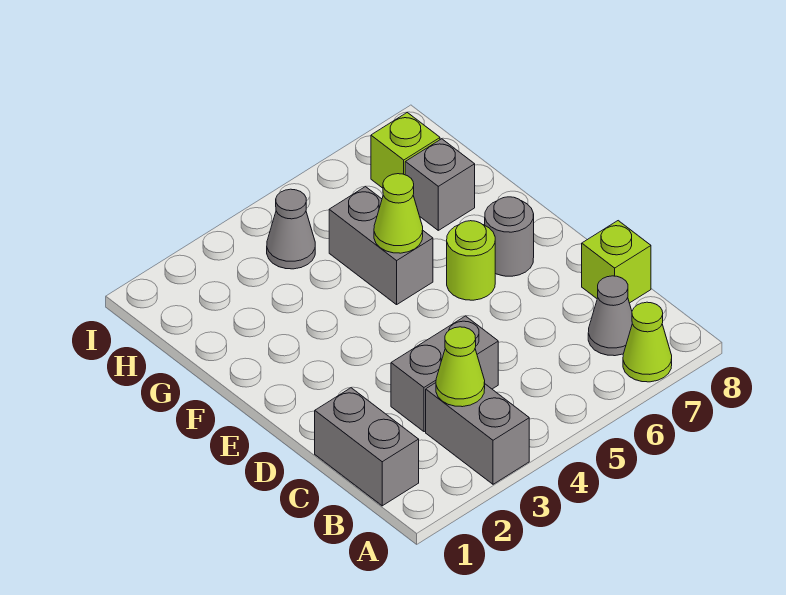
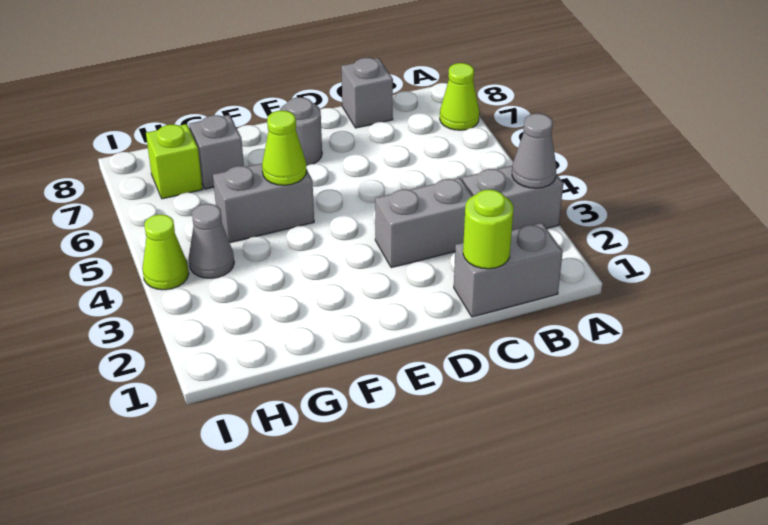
lime cone B3 level 2 -> lime cone I4 level 1
grey cone B7 level 1 -> grey cone A3 level 2
grey brick C3:C4 level 1 -> grey brick C3:D3 level 1
lime brick C8 level 1 -> grey brick C8 level 1
lime round brick E6 level 1 -> lime round brick C1 level 2

